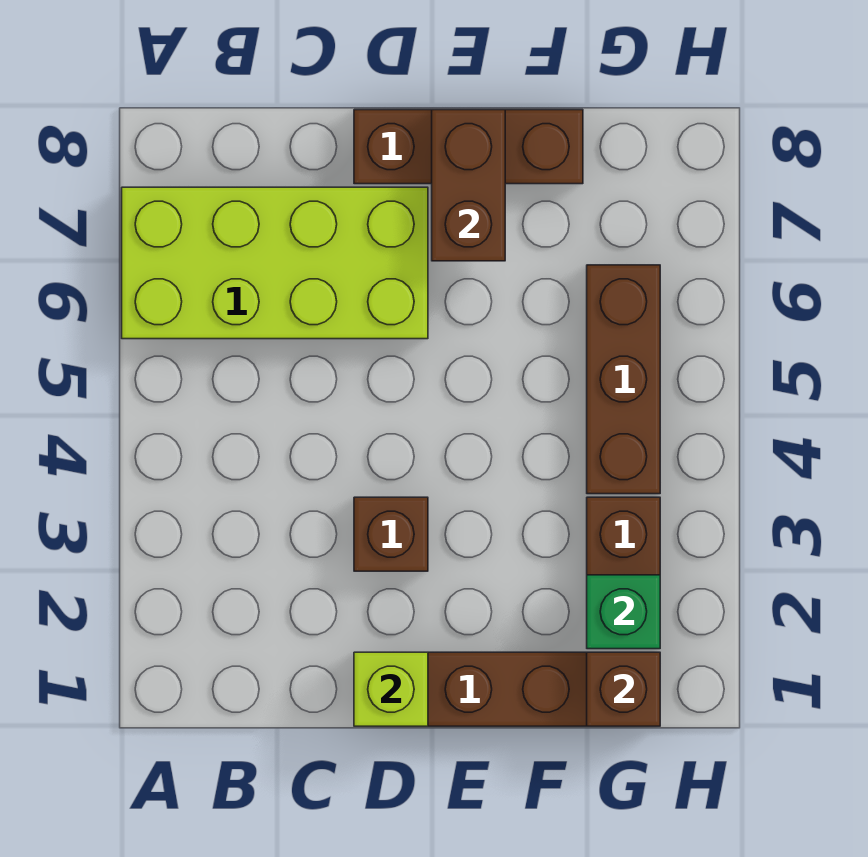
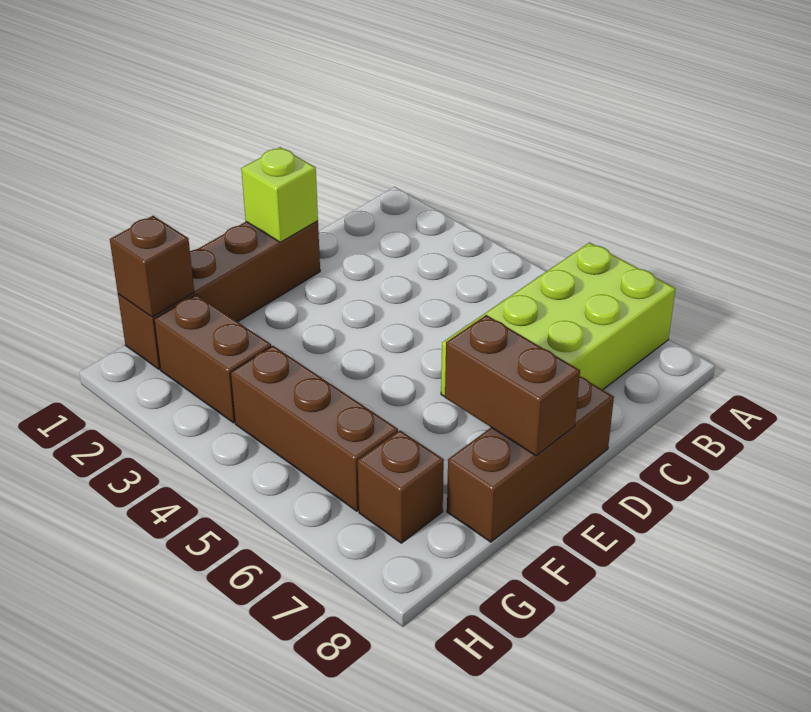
brown brick D3 level 1 -> brown brick G7 level 1
green brick G2 level 2 -> none

